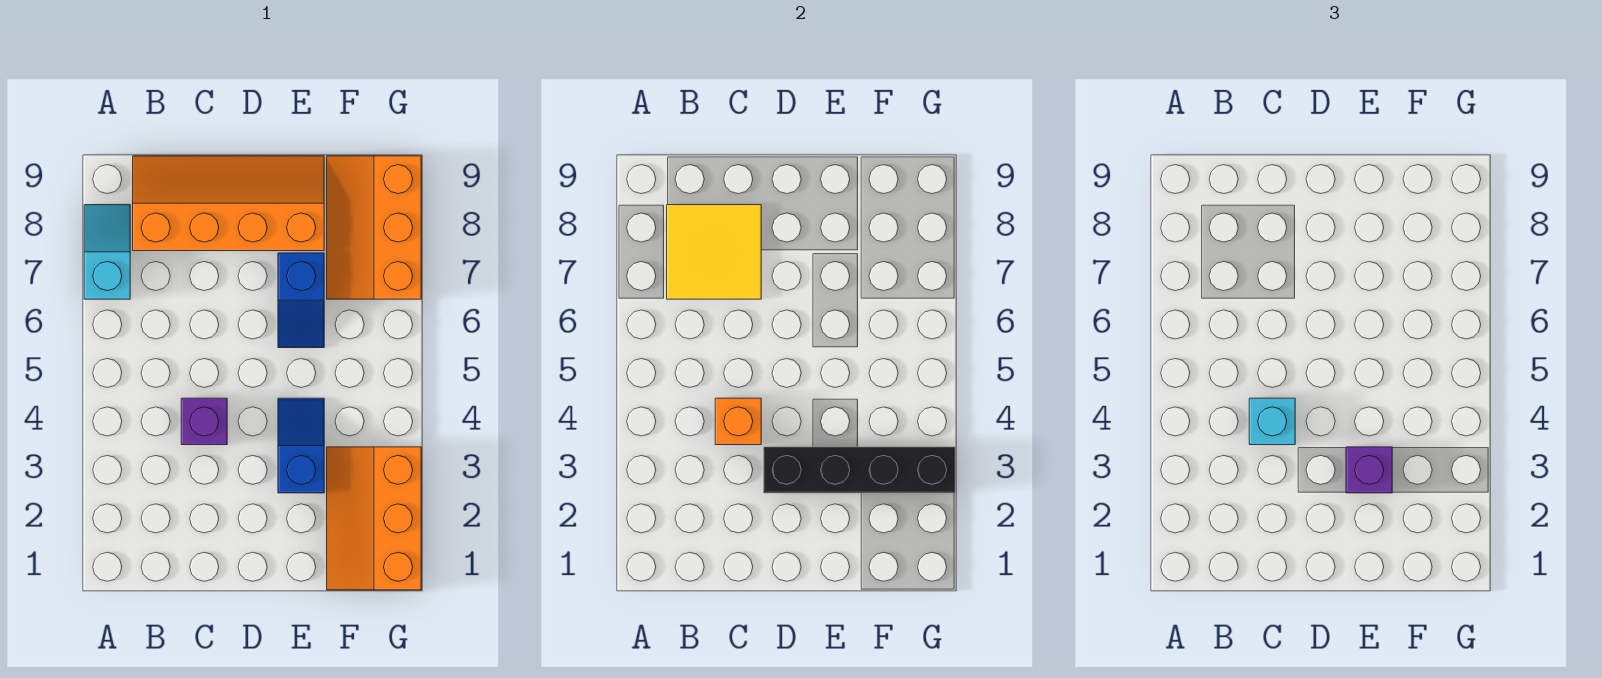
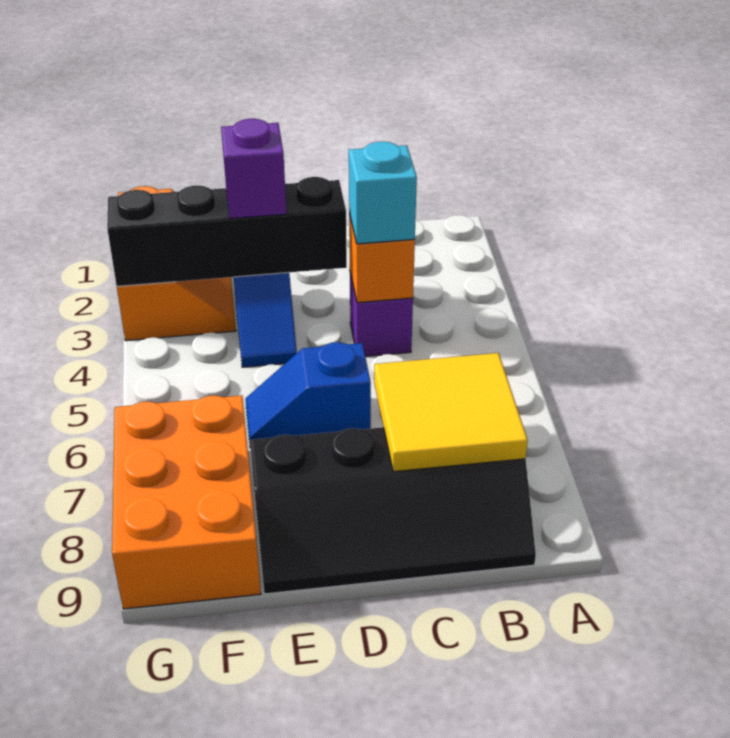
cyan slope A7:A8 level 1 top 7 -> none
orange slope B8:E9 level 1 top 8 -> black slope B8:E9 level 1 top 8
blue slope E6:E7 level 1 top 7 -> blue slope D6:E6 level 1 top D
orange slope F7:G9 level 1 top G -> orange brick F7:G9 level 1

